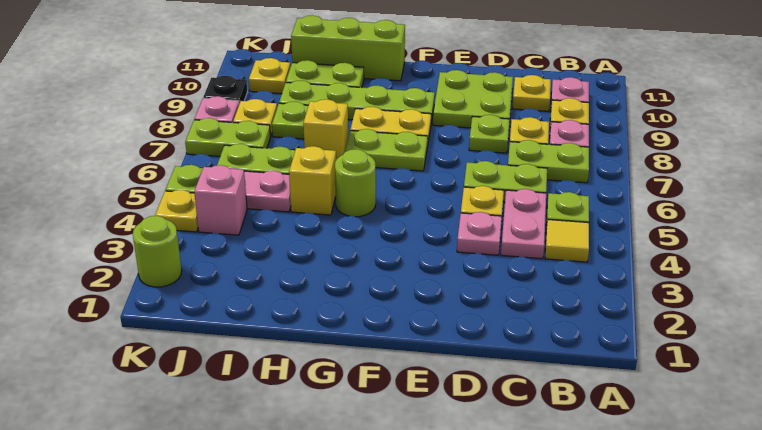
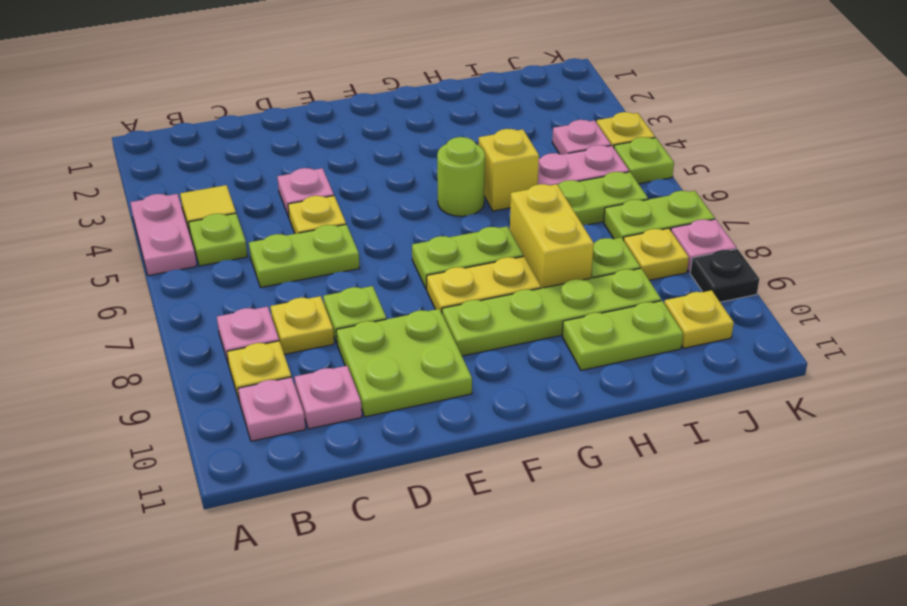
lime plate B7:C7 level 1 -> none
pink plate C4:C5 level 1 -> pink plate A4:A5 level 1
yellow plate C10 level 1 -> pink plate C10 level 1
lime brick G11:I11 level 1 -> none
yellow brick H7 level 1 -> yellow brick H7:H8 level 1
pink brick J4 level 1 -> pink plate J4 level 1
lime round brick K2 level 1 -> none

